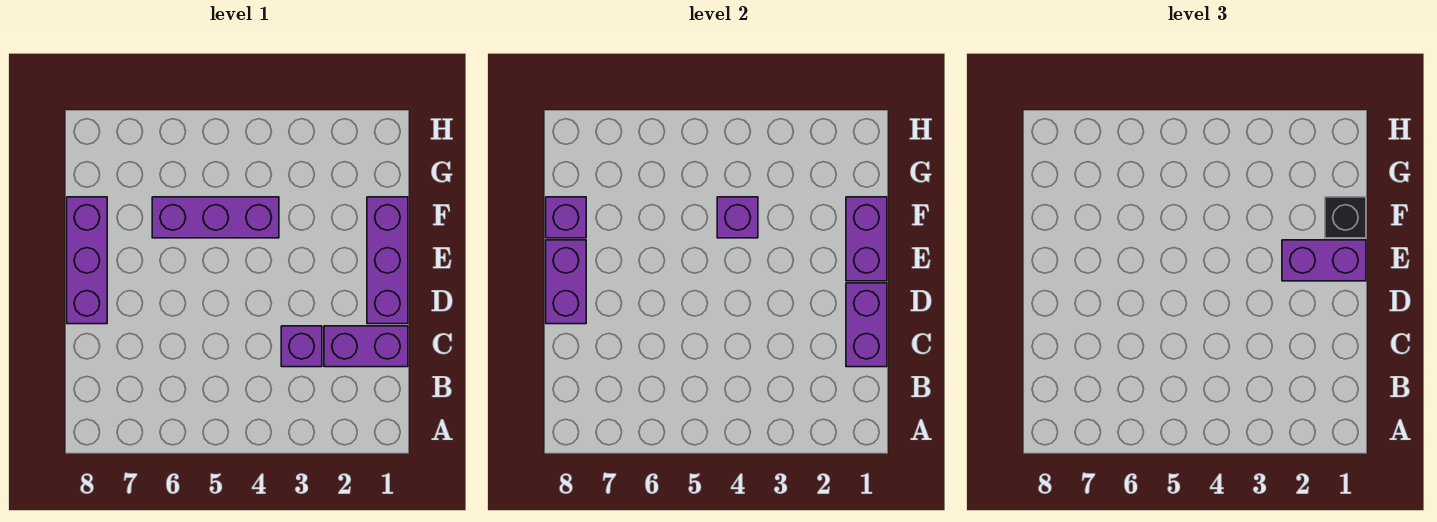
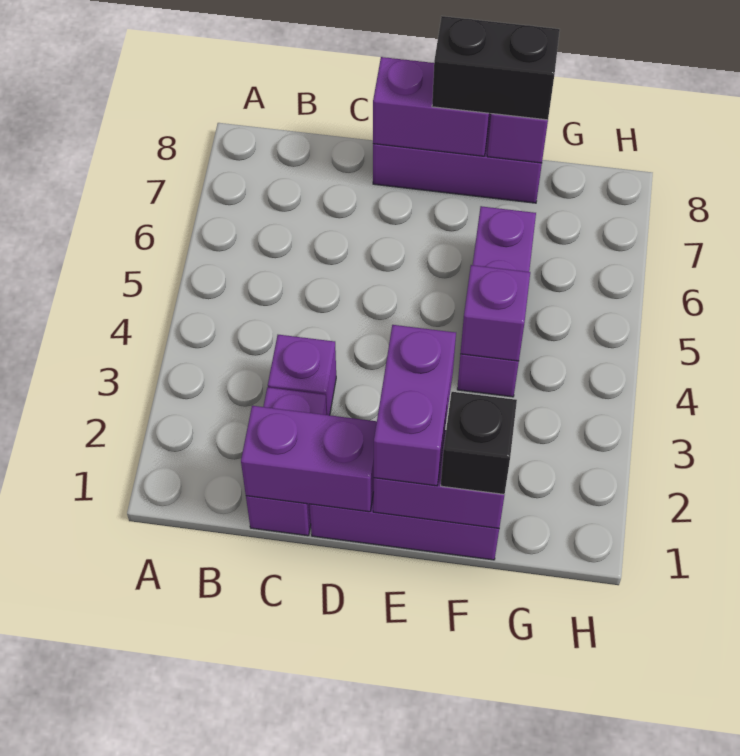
none -> black brick E8:F8 level 3

